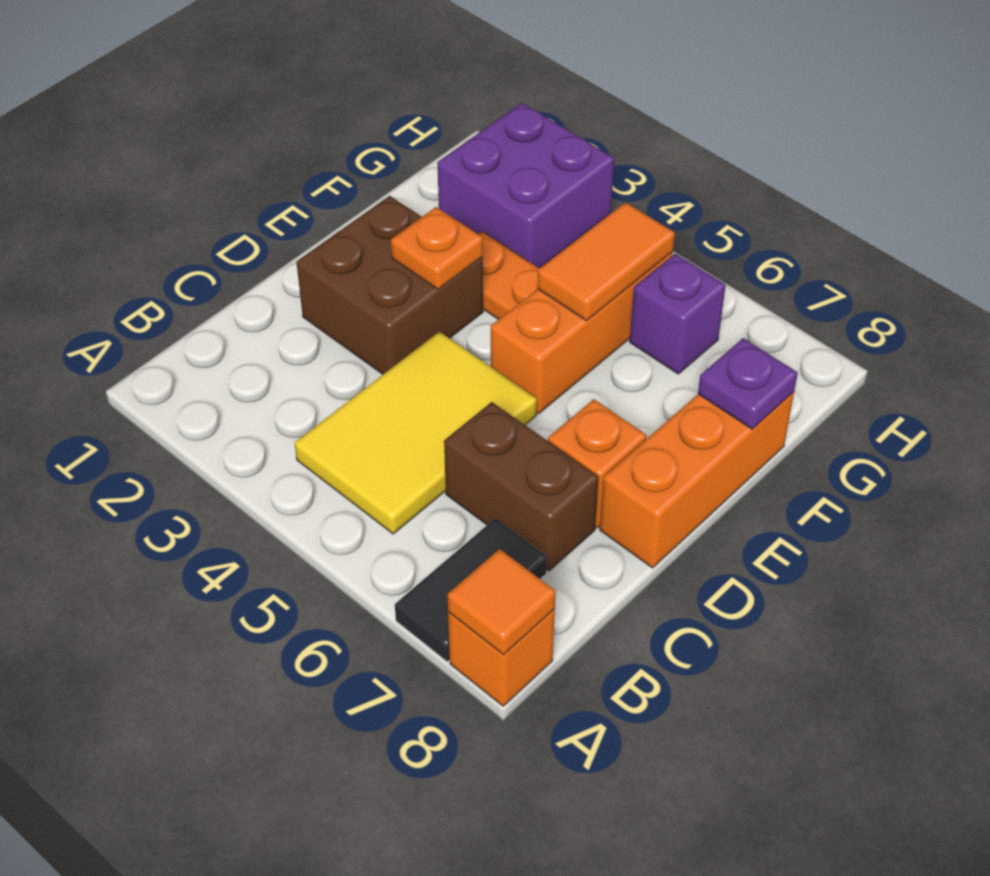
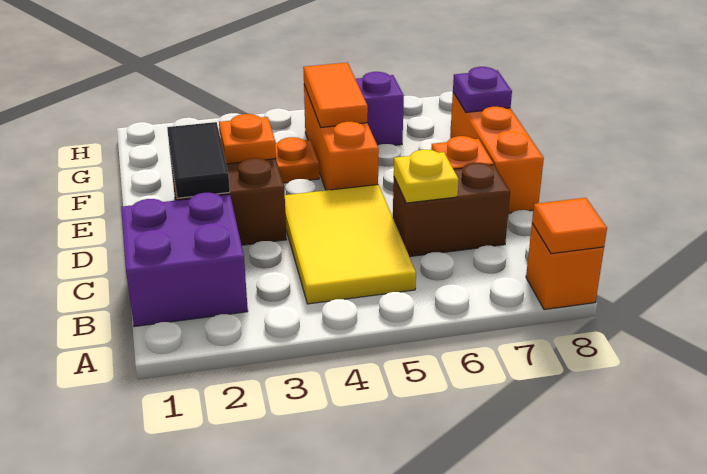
black tile A7:B7 level 1 -> black tile D2:E2 level 2
none -> yellow plate C6 level 2
purple brick G2:H3 level 1 -> purple brick B1:C2 level 1

